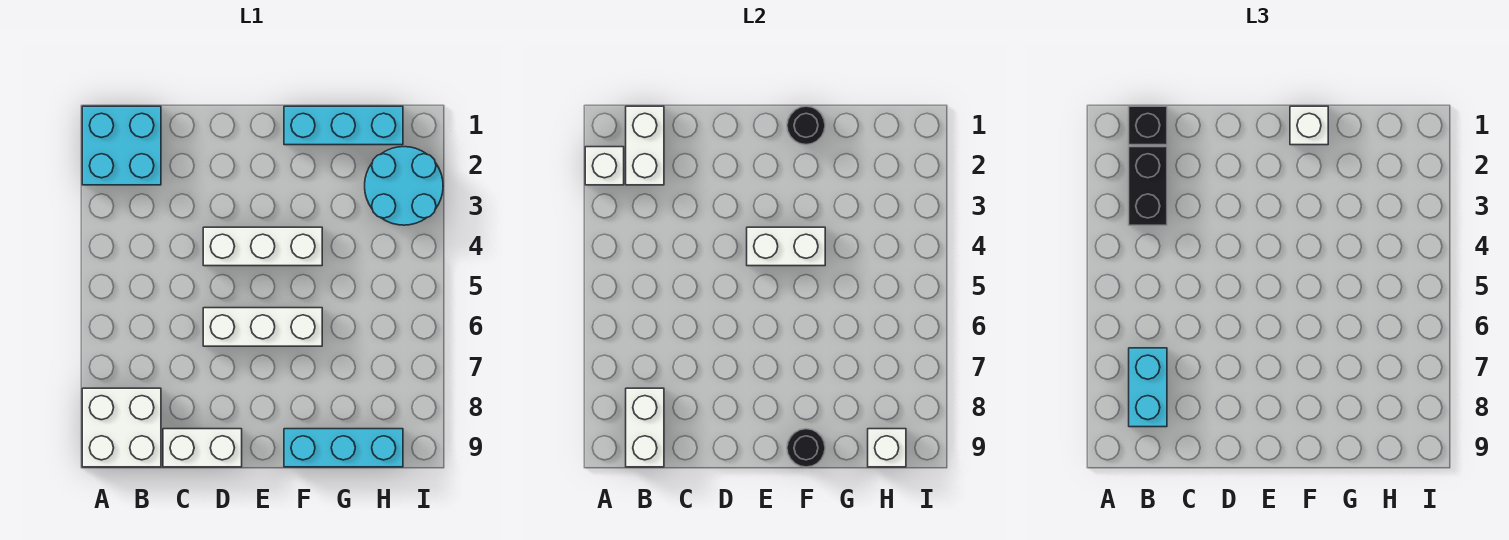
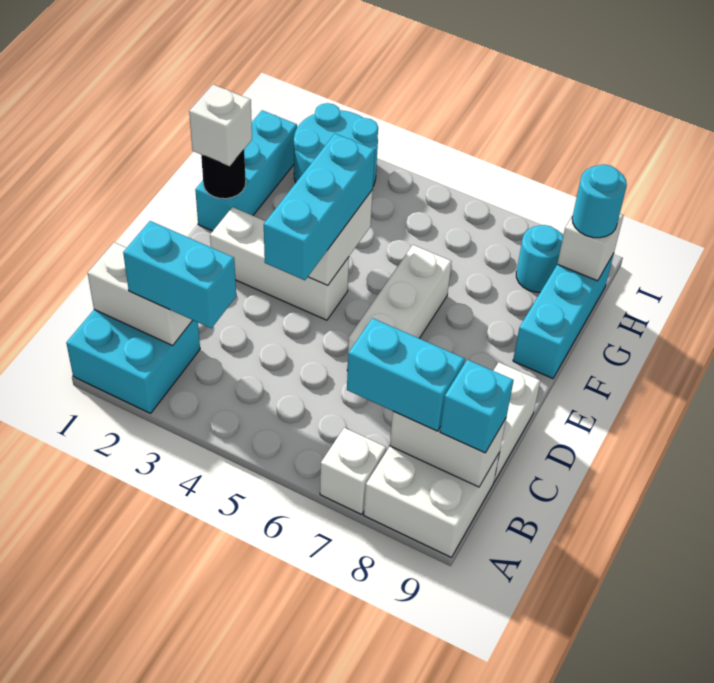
white brick A2 level 2 -> white brick A7 level 1
black brick B1 level 3 -> none
black brick B2:B3 level 3 -> cyan brick B2:B3 level 3
none -> cyan brick B9 level 3
white brick D4:F4 level 1 -> white brick E2:E4 level 1
none -> cyan brick D4:F4 level 3
black round brick F9 level 2 -> none
none -> cyan round brick H8 level 1
none -> cyan round brick H9 level 3

